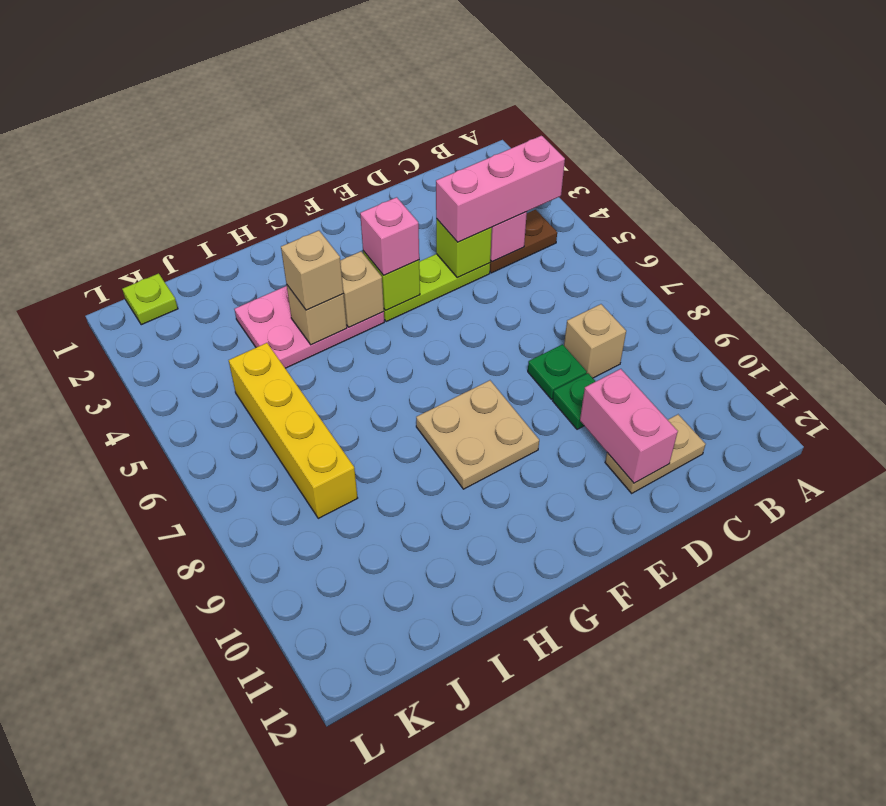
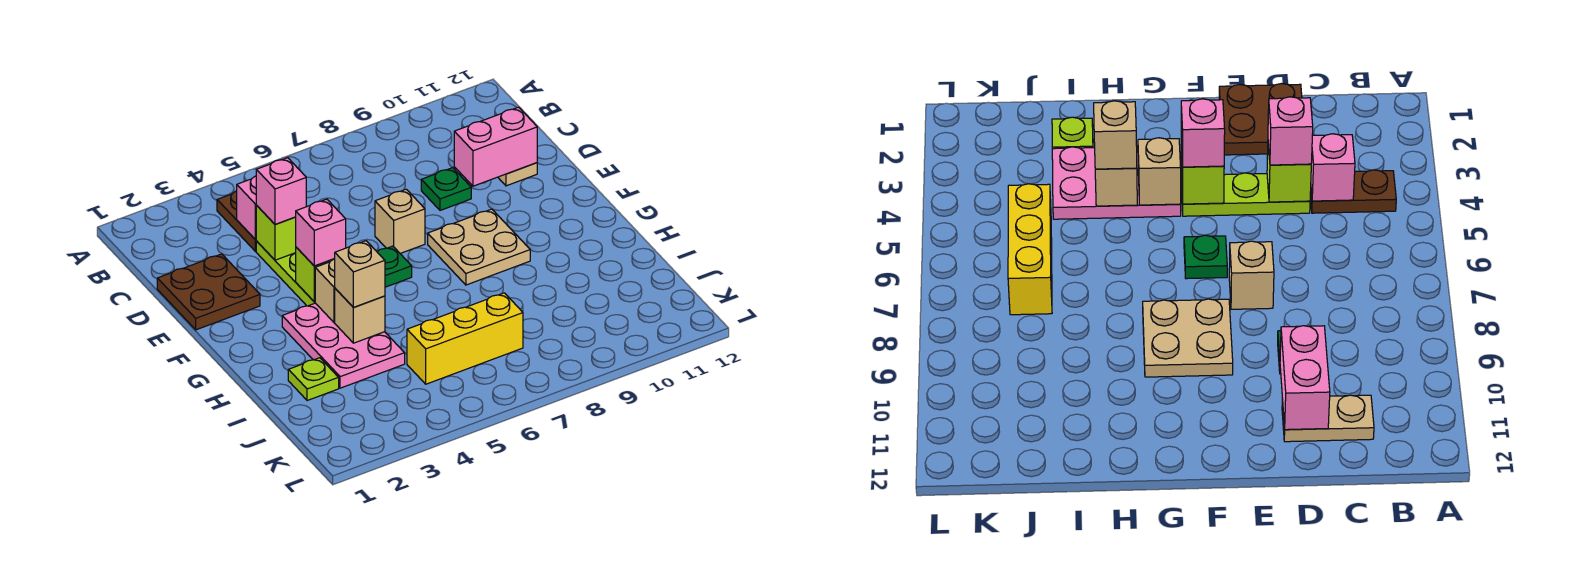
pink brick B4:D4 level 3 -> pink brick D4 level 3
tan brick C8 level 1 -> tan brick E7 level 1
none -> brown plate D1:E2 level 1
green plate D8 level 1 -> green plate F6 level 1
yellow brick J5:J8 level 1 -> yellow brick J5:J7 level 1
lime plate K1 level 1 -> lime plate I2 level 1

